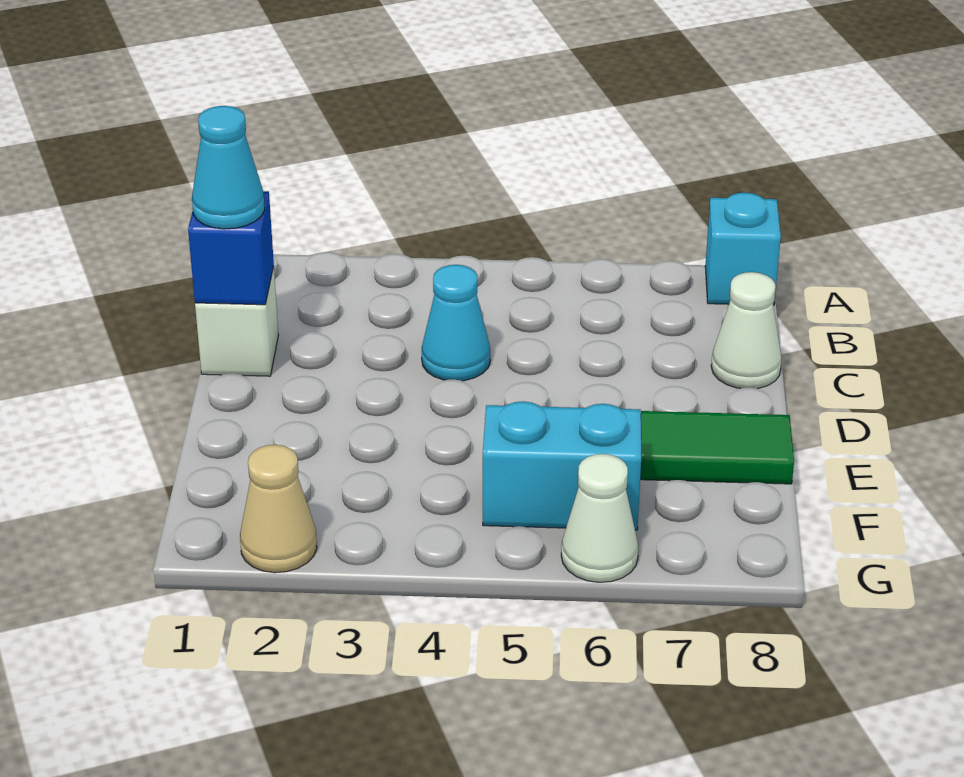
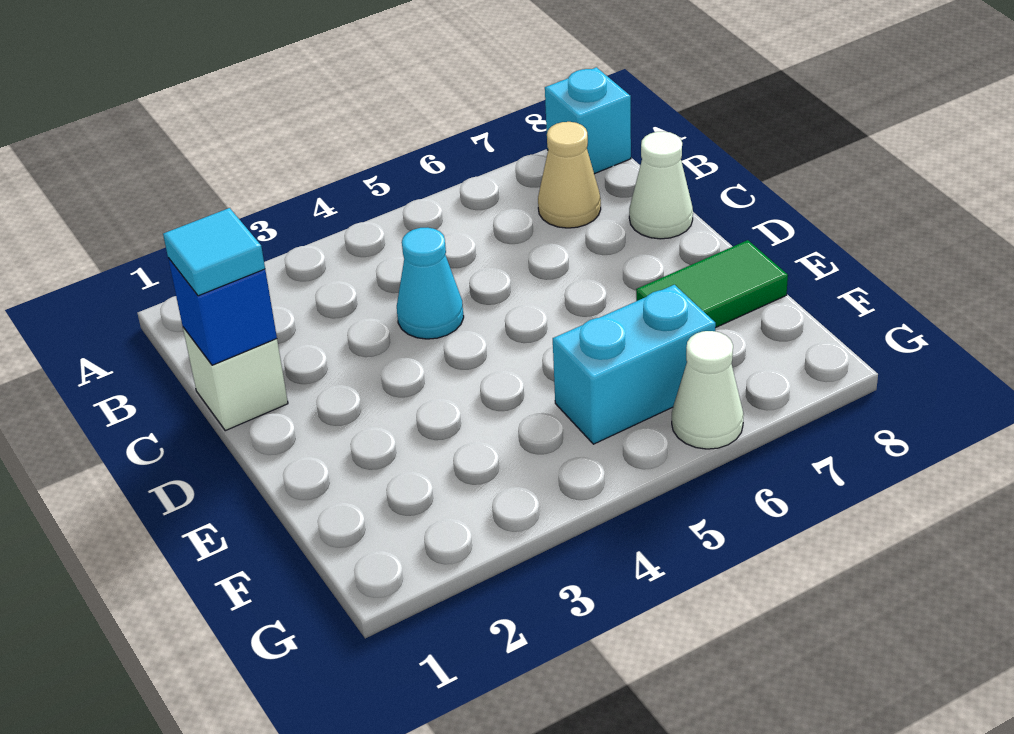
cyan cone C1 level 3 -> cyan tile C1 level 3
tan cone G2 level 1 -> tan cone B7 level 1

